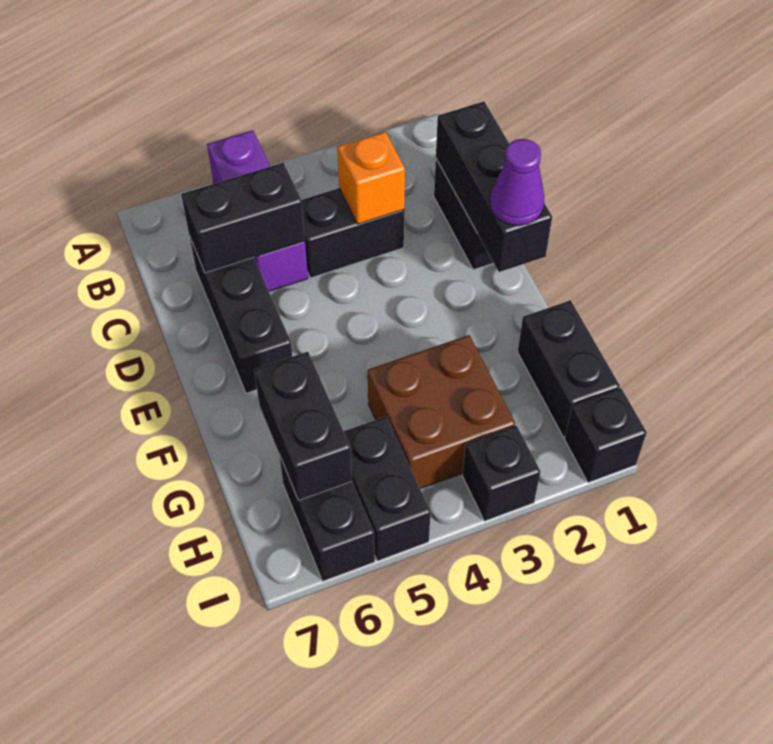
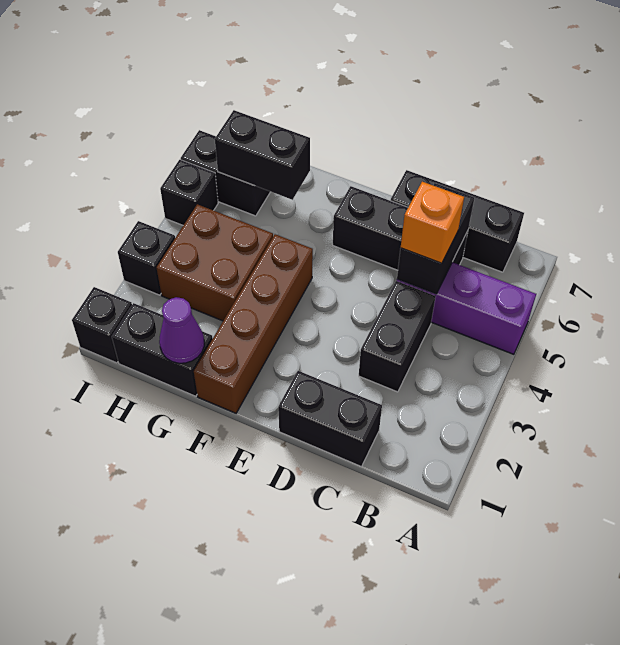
black brick C1:E1 level 2 -> black brick B7:D7 level 1
orange brick C3 level 2 -> orange brick C5 level 3
purple cone E1 level 3 -> purple cone G1 level 2
none -> brown brick F1:F4 level 1
black brick H5:I5 level 1 -> black brick I5 level 1

